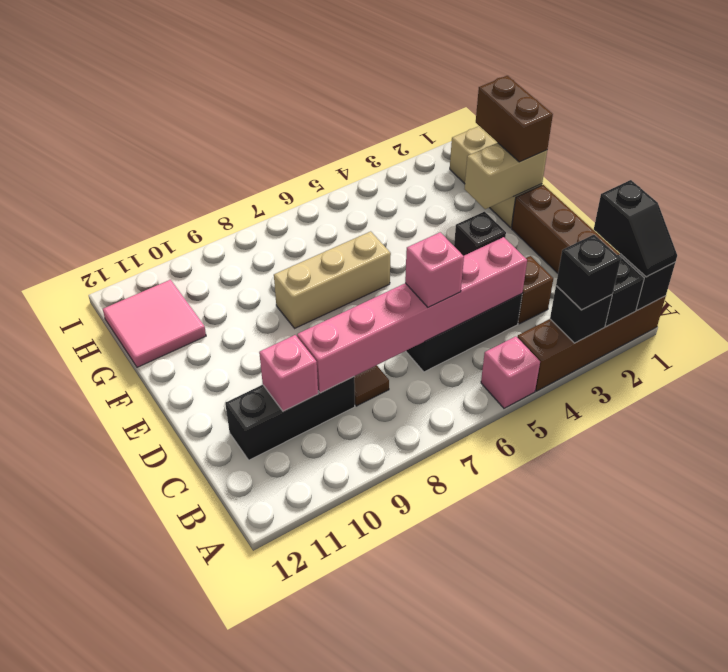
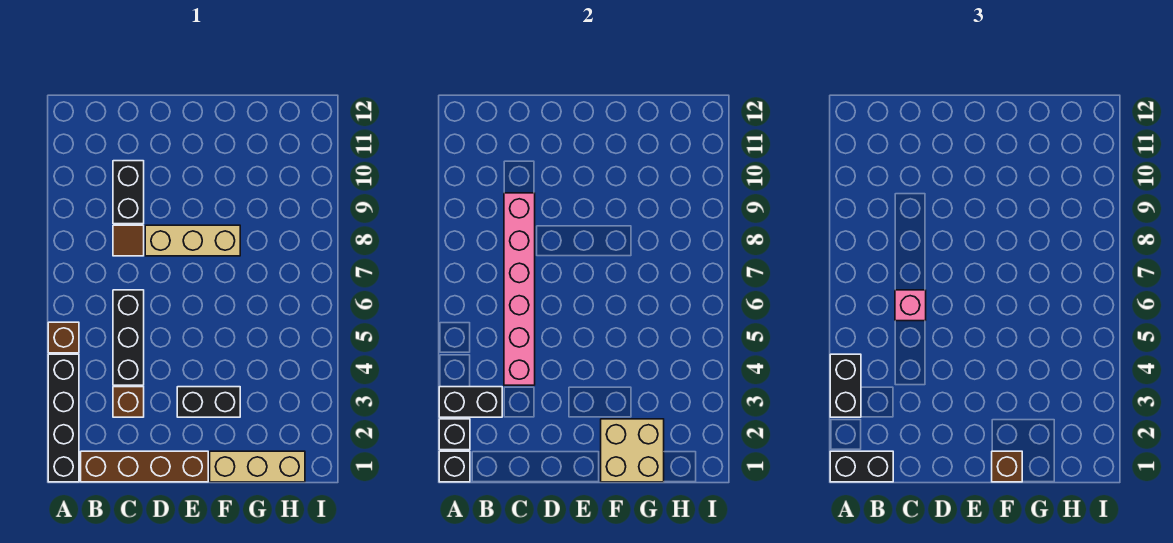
brown brick A1:A4 level 1 -> black brick A1:A4 level 1
black slope A1:B1 level 3 top B -> black brick A1:B1 level 3
black brick A3 level 2 -> black brick A3:B3 level 2
black brick A3 level 3 -> black brick A3:A4 level 3
pink brick A5 level 1 -> brown brick A5 level 1
black brick C9:C11 level 1 -> black brick C9:C10 level 1
pink brick C10 level 2 -> none
black brick E3 level 1 -> black brick E3:F3 level 1
tan brick F1:F2 level 2 -> tan brick F1:G2 level 2
brown brick F1:G1 level 3 -> brown brick F1 level 3
tan brick F6:F8 level 1 -> tan brick D8:F8 level 1
pink tile G11:H12 level 1 -> none

